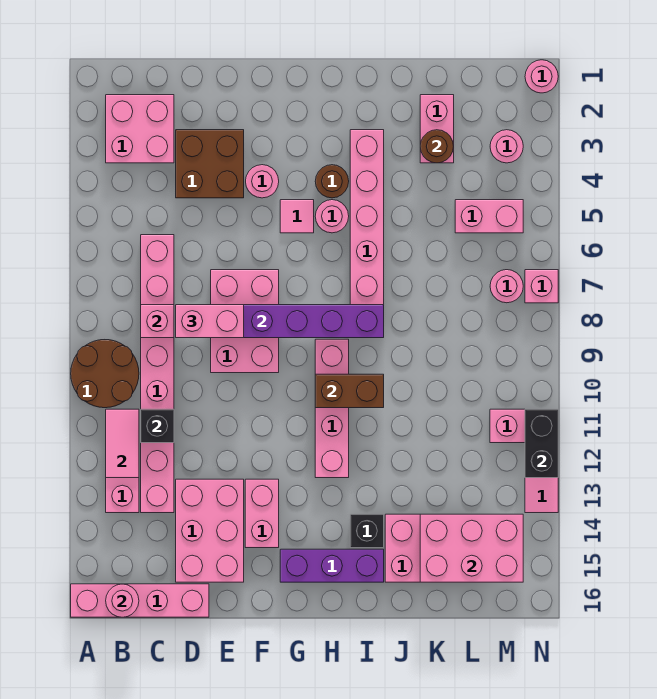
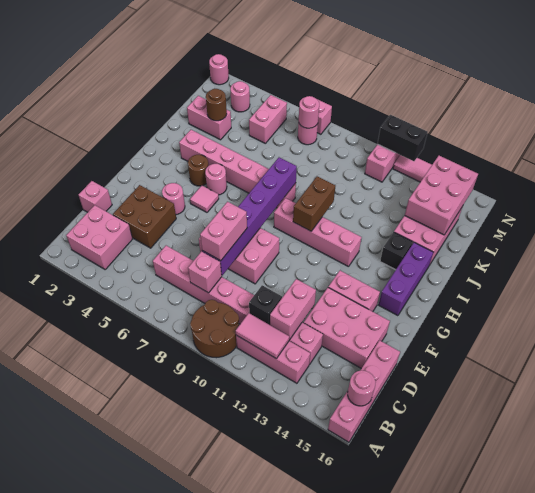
none -> pink brick C12:D12 level 2
none -> pink brick D1 level 1
none -> pink round brick M7 level 2

